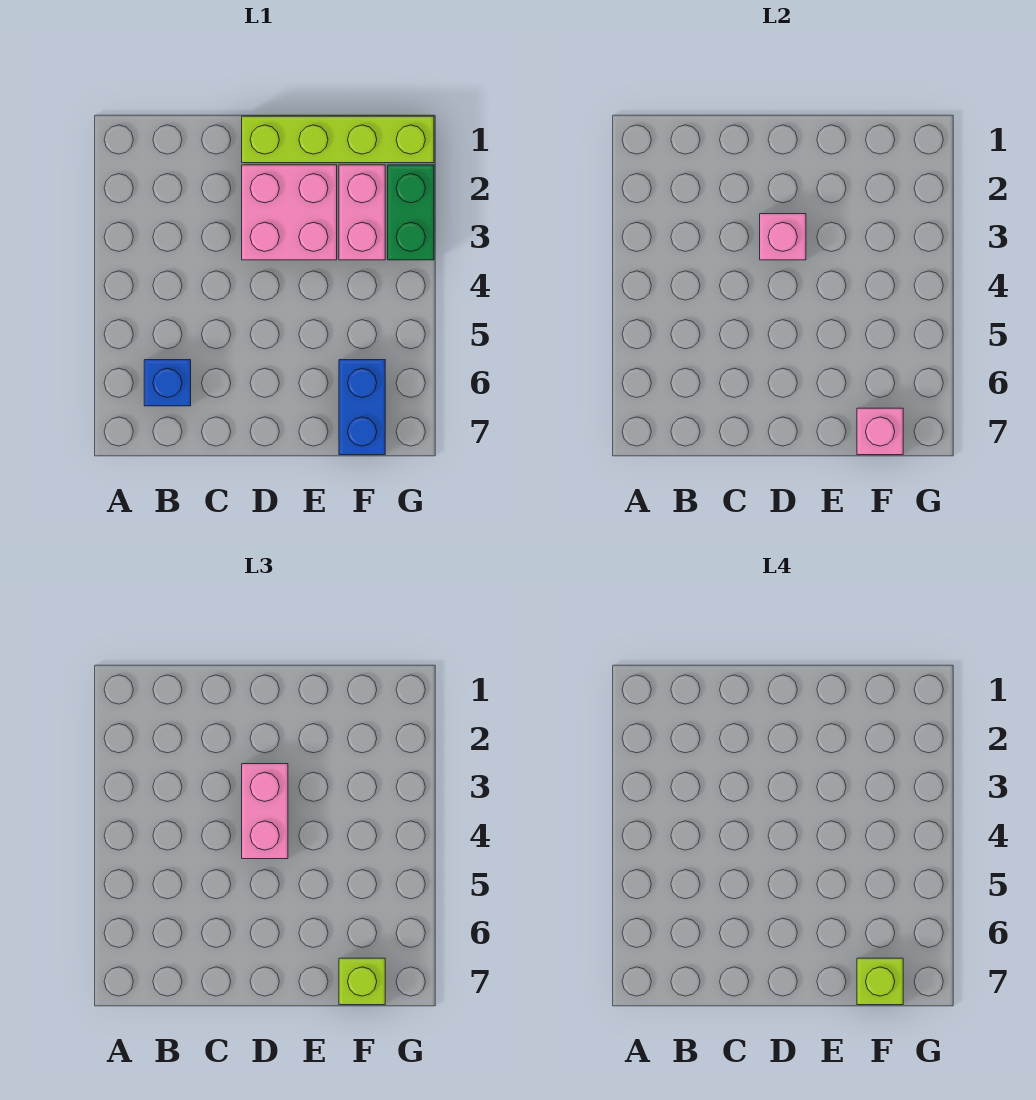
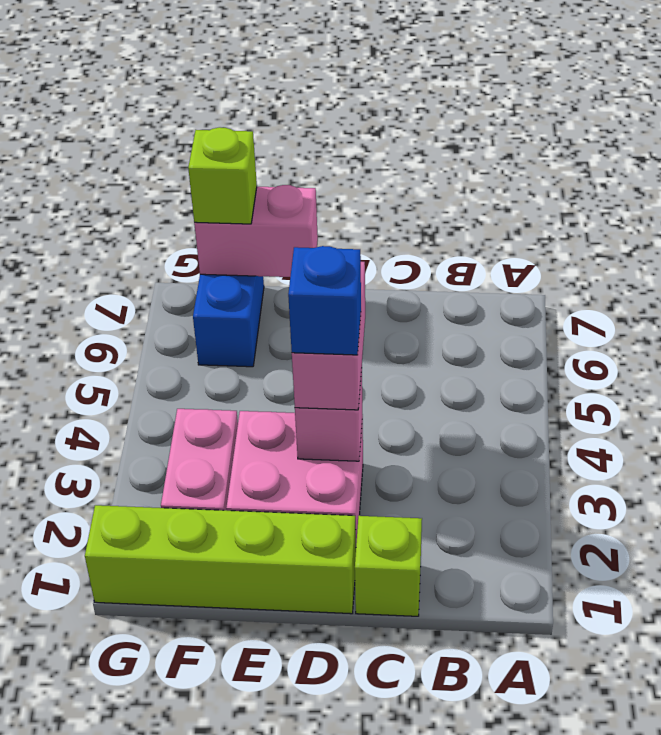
blue brick B6 level 1 -> blue brick D3 level 4
pink brick F7 level 2 -> pink brick E7:F7 level 2
lime brick F7 level 4 -> lime brick C1 level 1
green brick G2:G3 level 1 -> none

